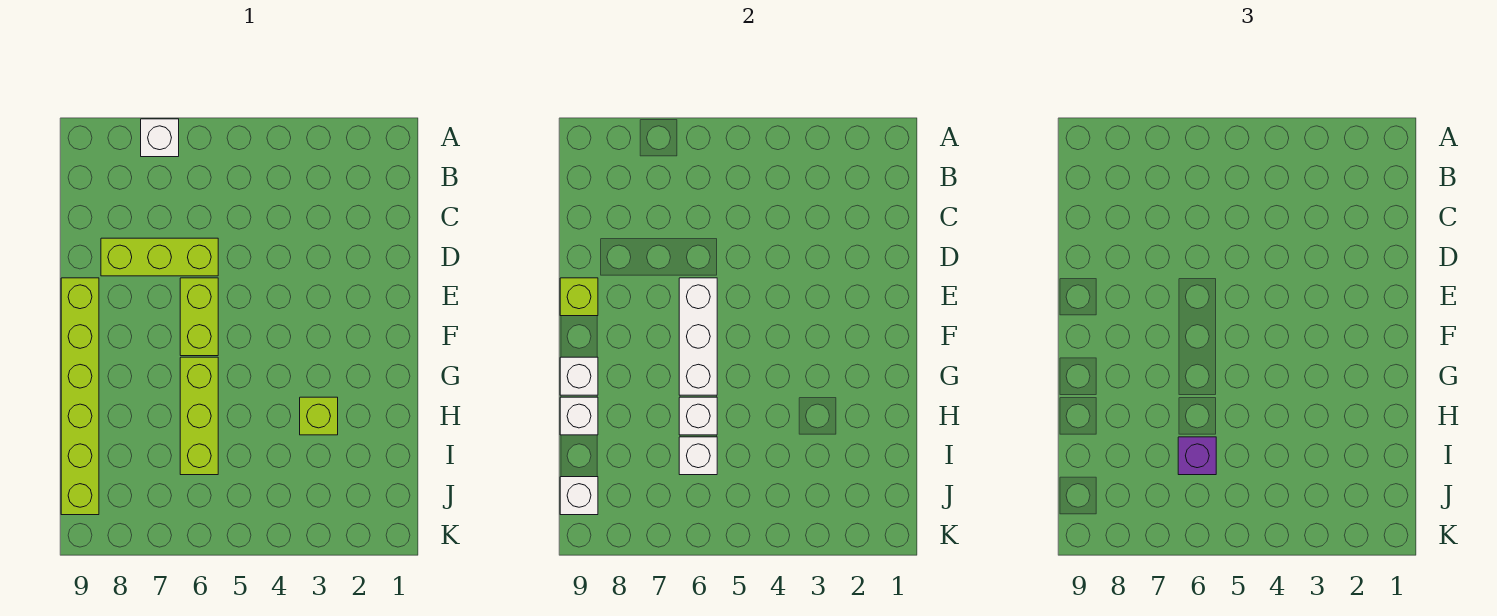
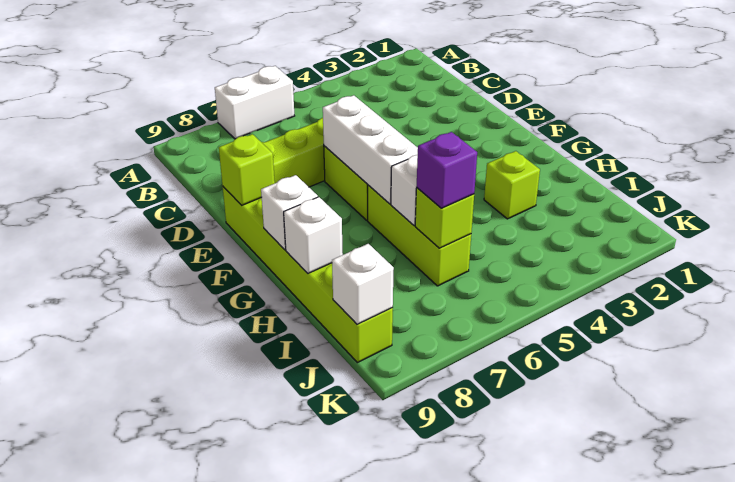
white brick A7 level 1 -> white brick A6:A7 level 1
white brick I6 level 2 -> lime brick I6 level 2

